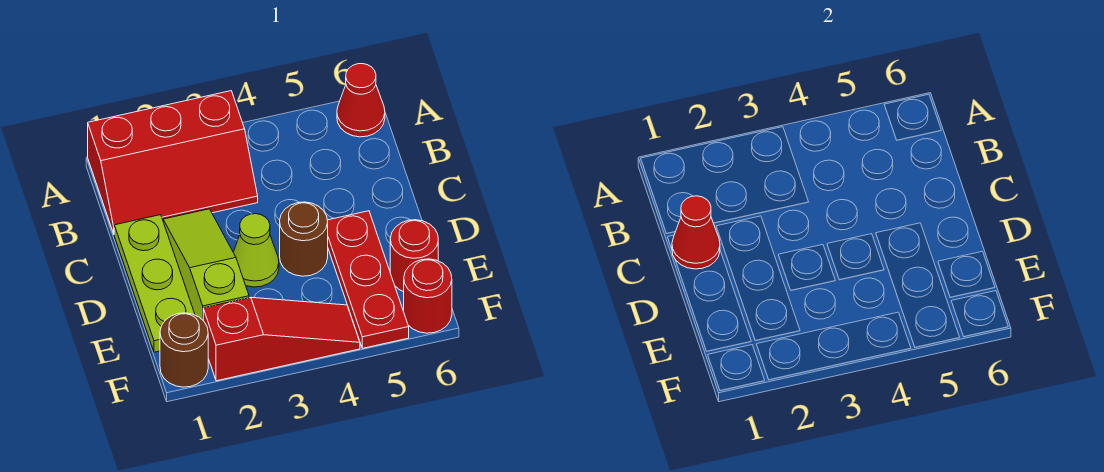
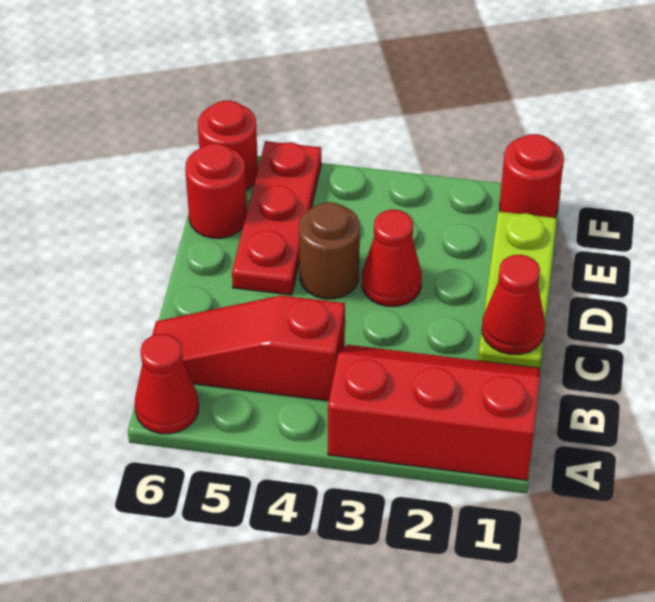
lime slope C2:E2 level 1 top E -> none
lime cone D3 level 1 -> red cone D3 level 1
brown round brick F1 level 1 -> red round brick F1 level 1
red slope F2:F4 level 1 top 2 -> red slope B4:B6 level 1 top 4

